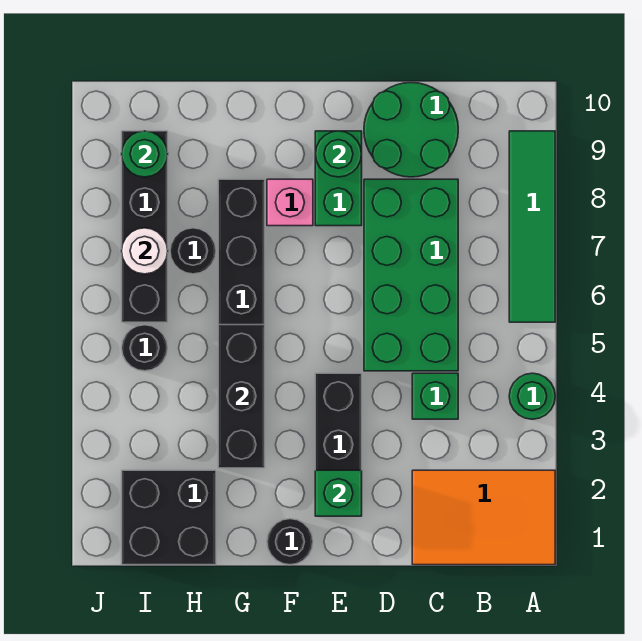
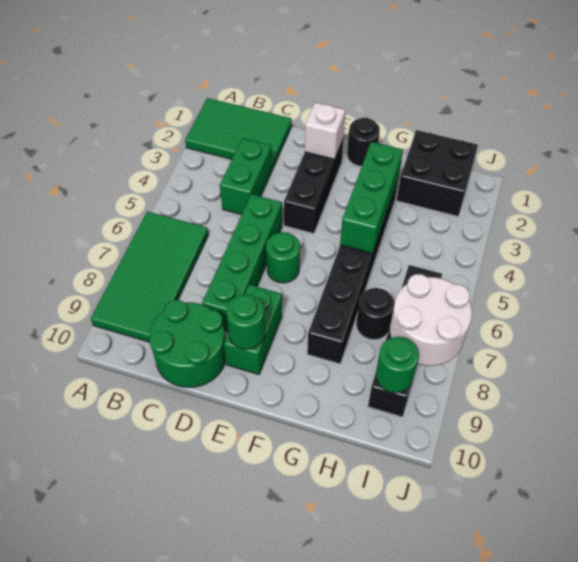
orange tile A1:C2 level 1 -> green tile A1:C2 level 1
green round brick A4 level 1 -> green round brick E6 level 1
green tile A6:A9 level 1 -> green tile A6:B9 level 1
green brick C4 level 1 -> green brick C3:C4 level 1
green brick C5:D8 level 1 -> green brick D5:D8 level 1
green brick E2 level 2 -> white brick E2 level 2
pink brick F8 level 1 -> none
black brick G3:G5 level 2 -> green brick G3:G5 level 2
black round brick I5 level 1 -> none
white round brick I7 level 2 -> white round brick I7:J8 level 2

